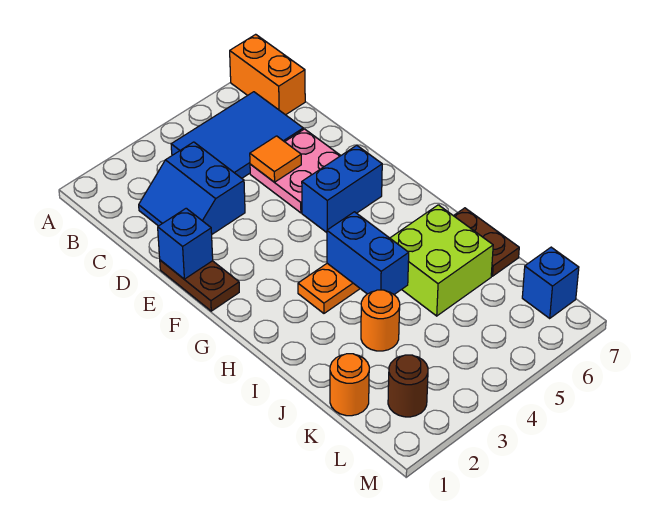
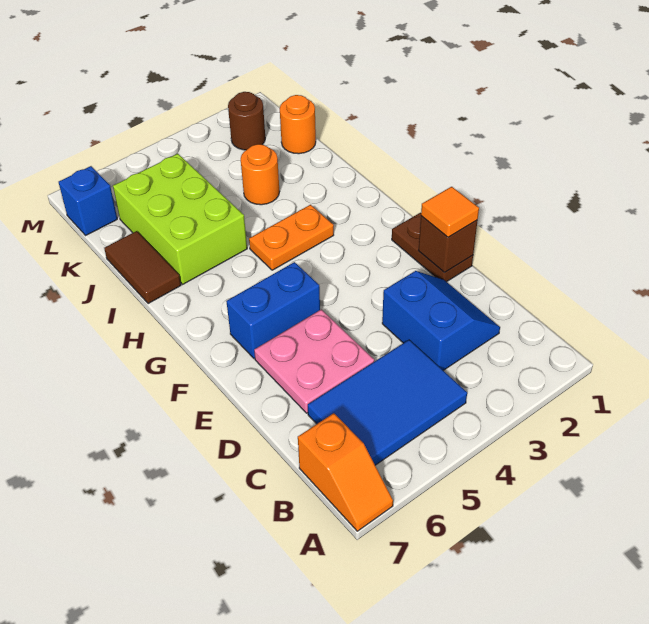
orange brick A7:B7 level 1 -> orange slope A7:B7 level 1 top B
orange tile D5 level 2 -> orange tile E1 level 3
blue brick E1 level 2 -> brown brick E1 level 2
blue brick H4:I4 level 2 -> none
lime brick I5:J6 level 1 -> lime brick I5:K6 level 1
brown plate I7:J7 level 1 -> brown tile I7:J7 level 1

